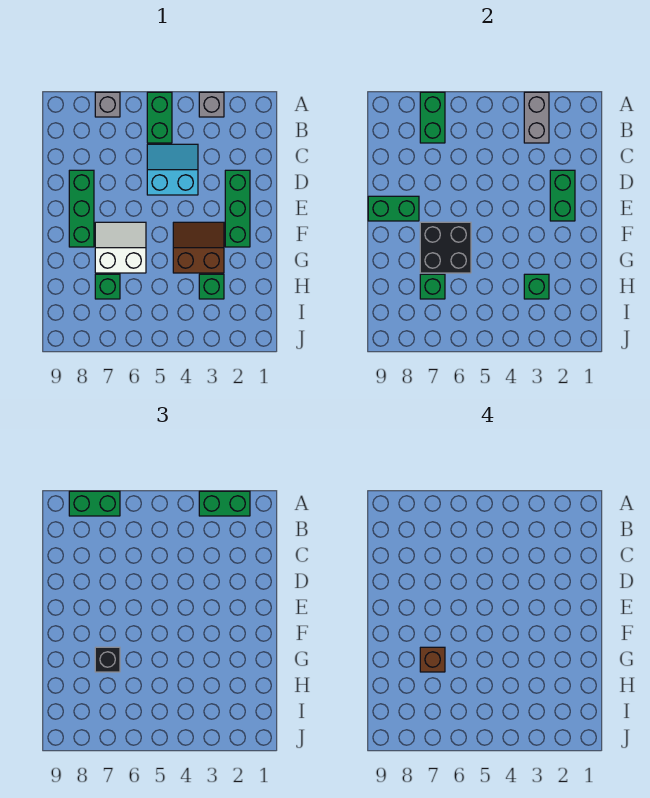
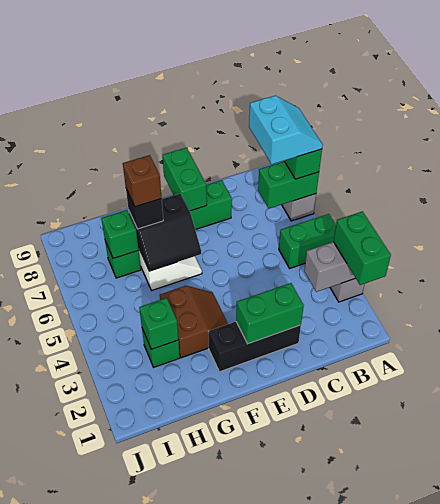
cyan slope C4:D5 level 1 top D -> cyan slope A7:B8 level 4 top B
green brick D2:F2 level 1 -> black brick D2:F2 level 1
black brick F6:G7 level 2 -> black slope F6:G7 level 2 top 7

